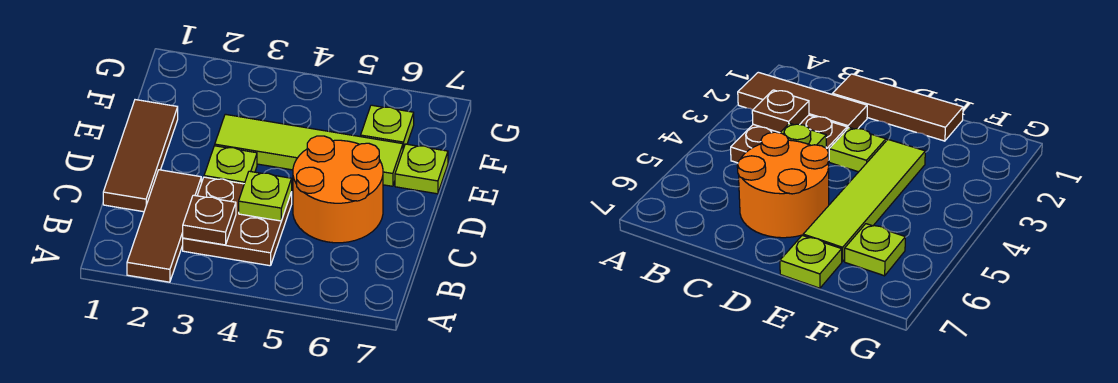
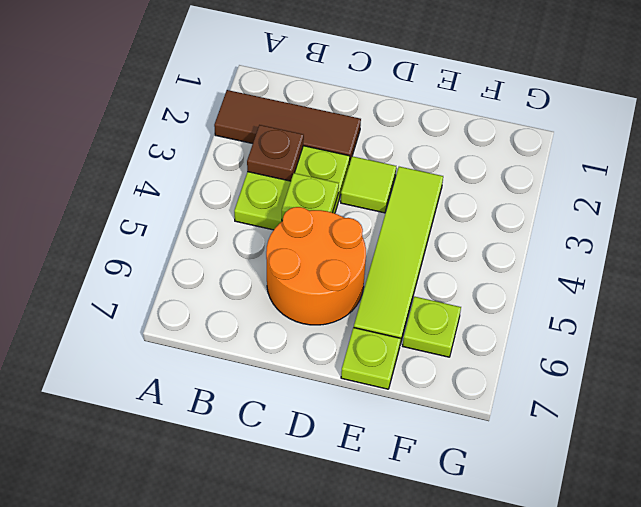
brown plate B3:C4 level 1 -> lime plate B3:C4 level 1
brown tile C1:E1 level 1 -> none
lime plate D3 level 1 -> lime tile D3 level 1

